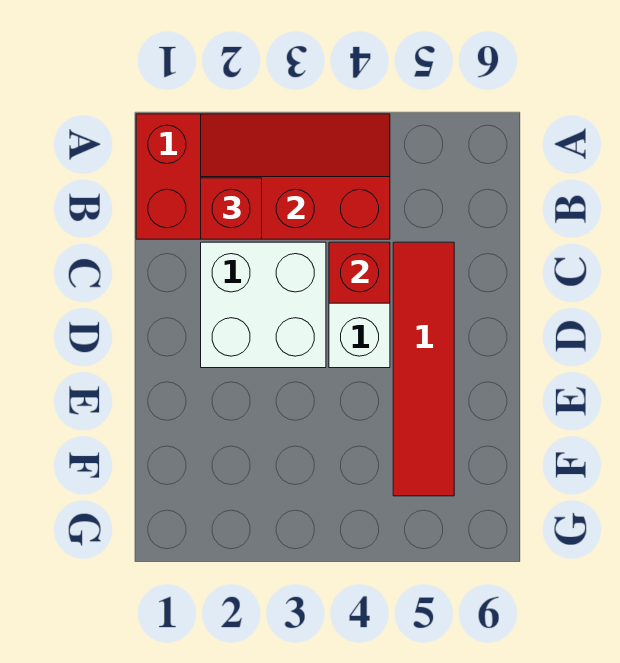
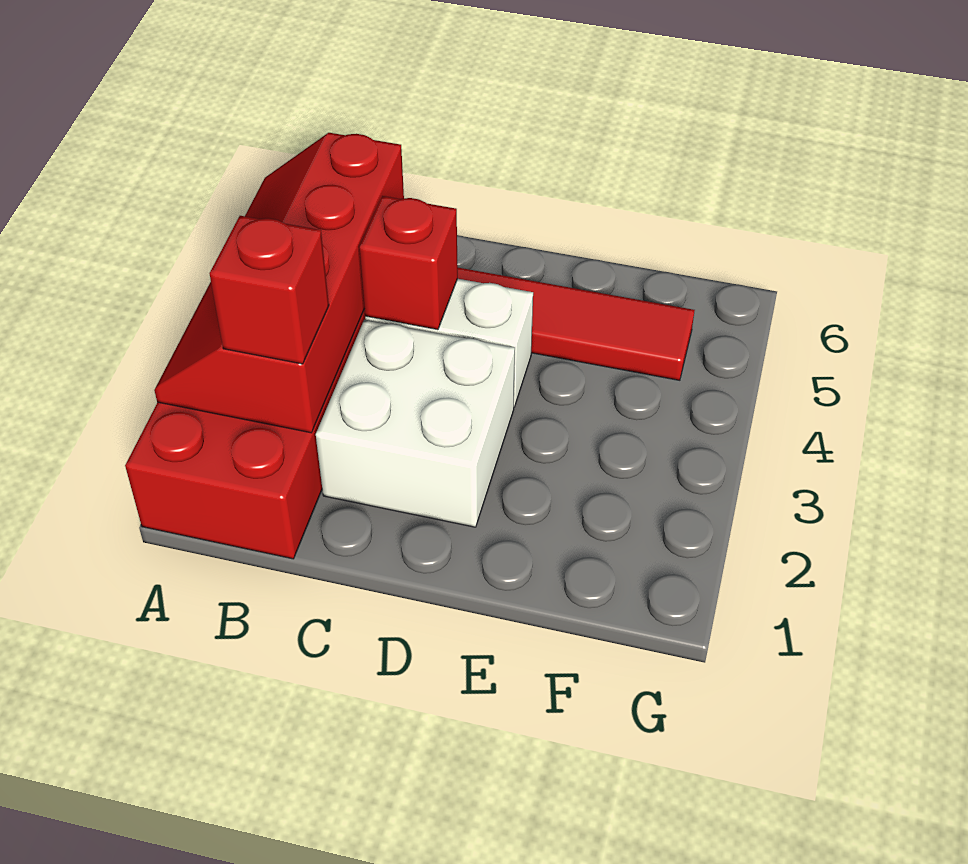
red slope A2:B4 level 2 top B -> red slope A2:B5 level 2 top B

